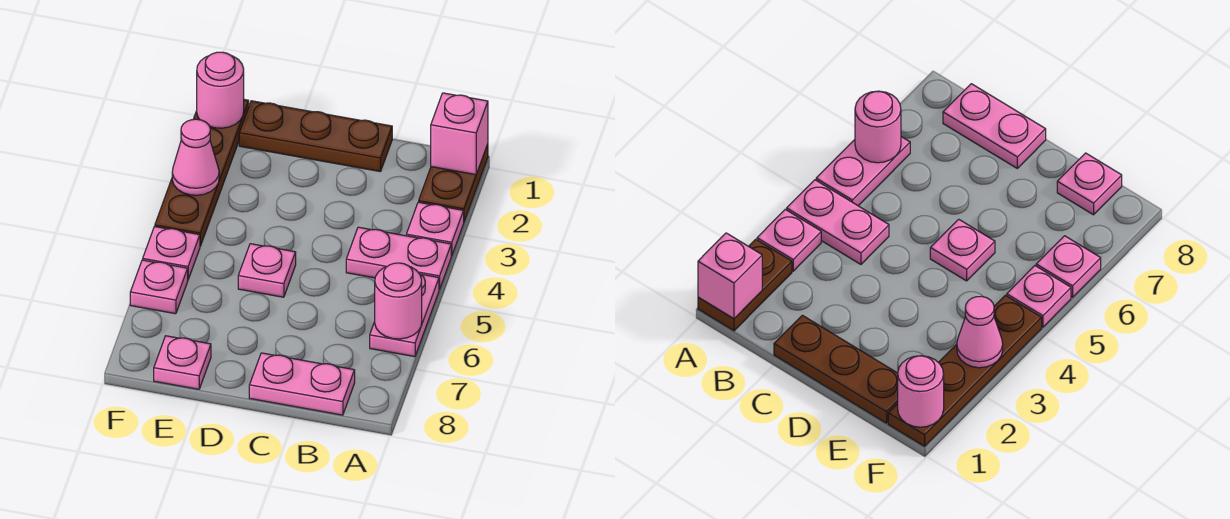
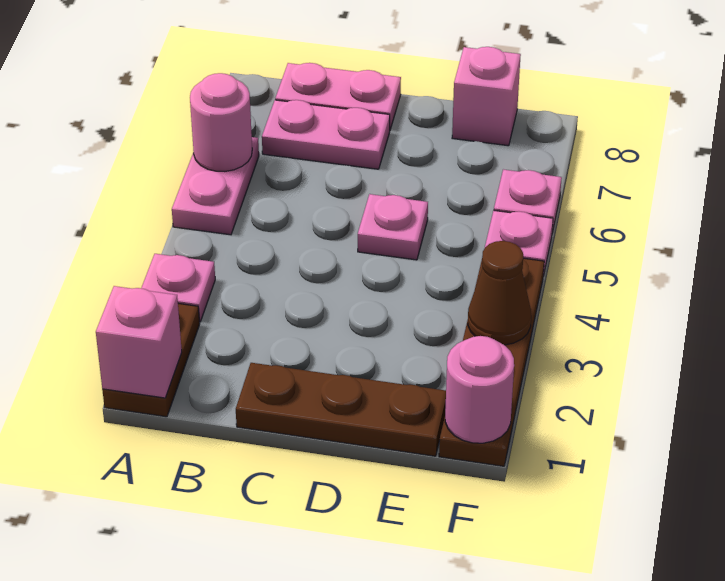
pink plate A4:B4 level 1 -> pink plate B7:C7 level 1
pink plate E8 level 1 -> pink brick E8 level 1
pink cone F3 level 2 -> brown cone F3 level 2

